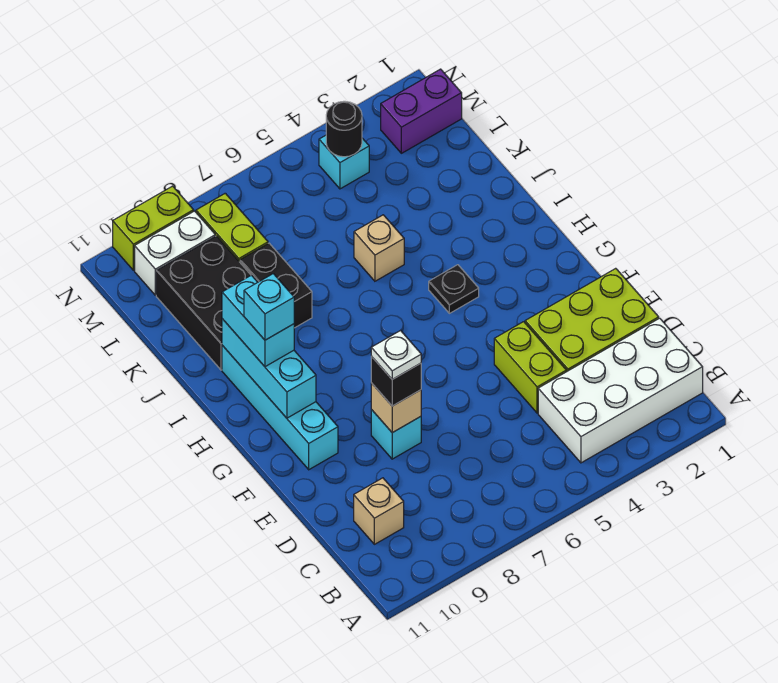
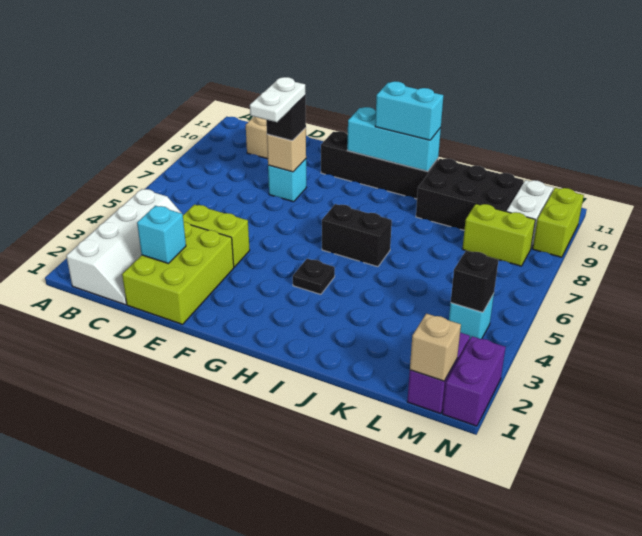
white brick B1:C4 level 1 -> white slope B1:C4 level 1 top B
white plate E8 level 4 -> white plate E7:E8 level 4
cyan brick F10:I10 level 1 -> black brick F10:I10 level 1
cyan brick H10 level 4 -> cyan brick D2 level 2
tan brick J5 level 1 -> tan brick M1 level 2
black brick J8:K8 level 1 -> black brick H6:I6 level 1
black round brick M4 level 2 -> black brick M4 level 2
none -> purple brick N1:N2 level 1

